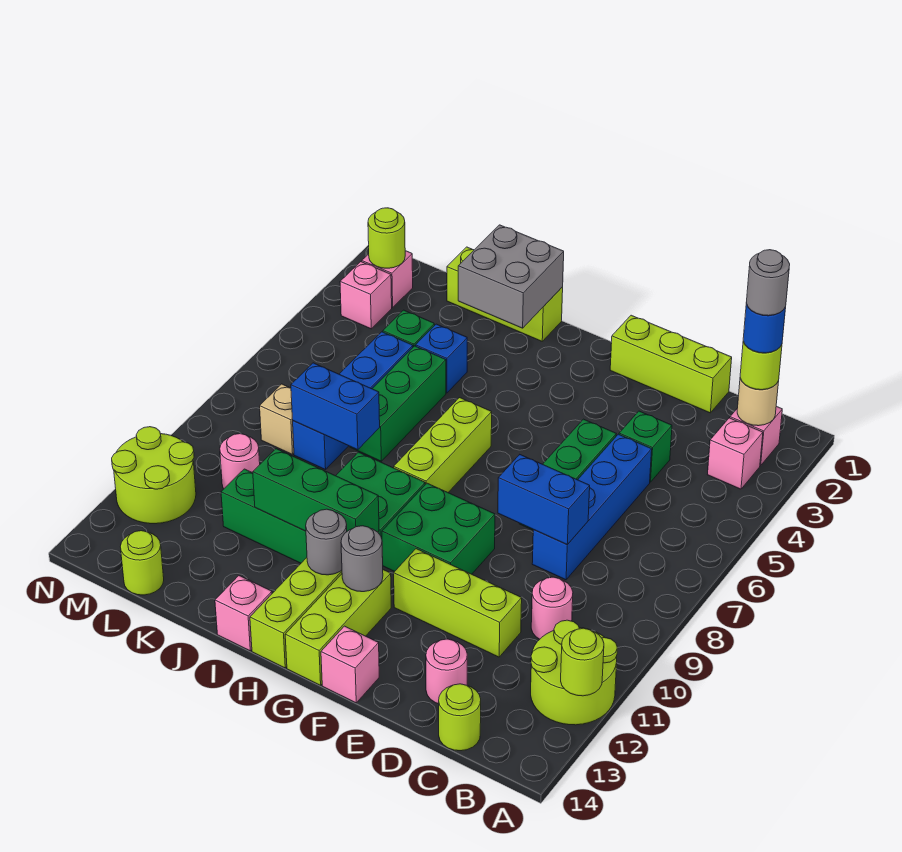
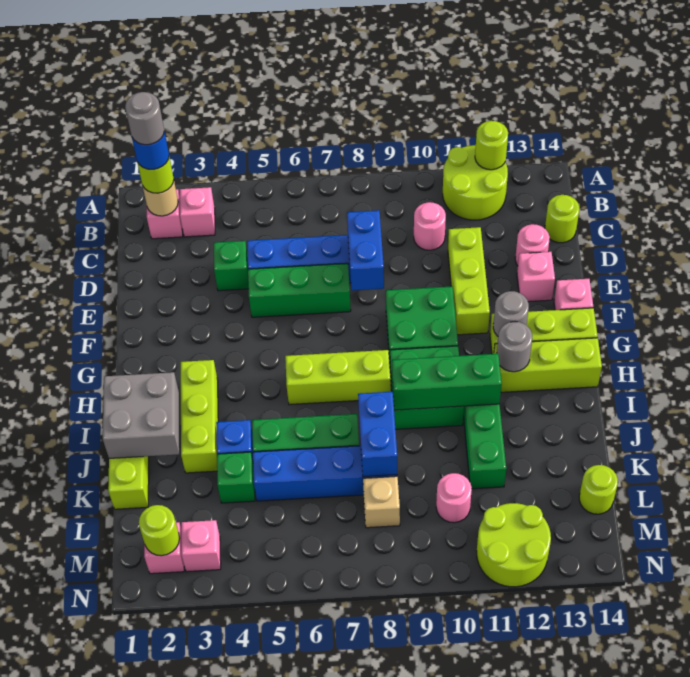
lime brick D1:F1 level 1 -> lime brick H3:J3 level 1
green brick H11:J11 level 2 -> green brick I9:I11 level 2
pink brick I14 level 1 -> pink brick E13 level 1

